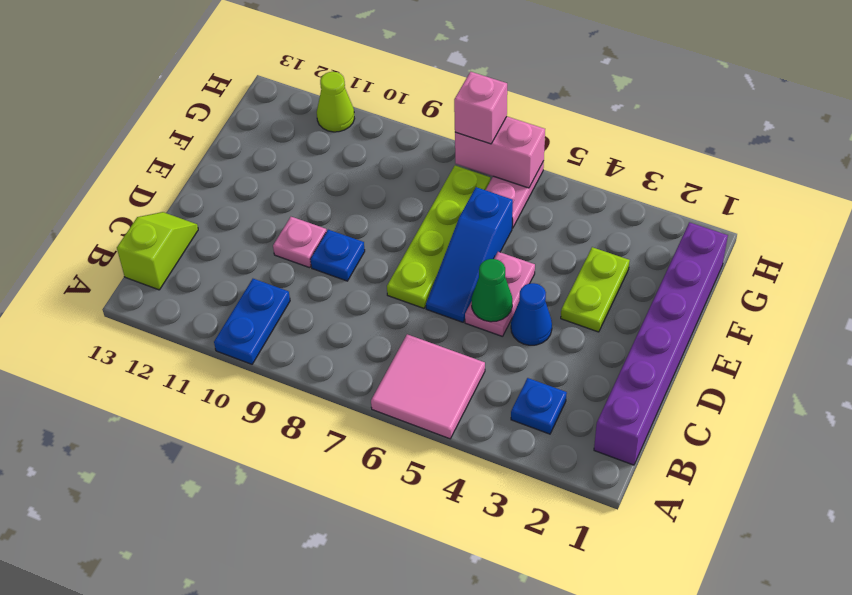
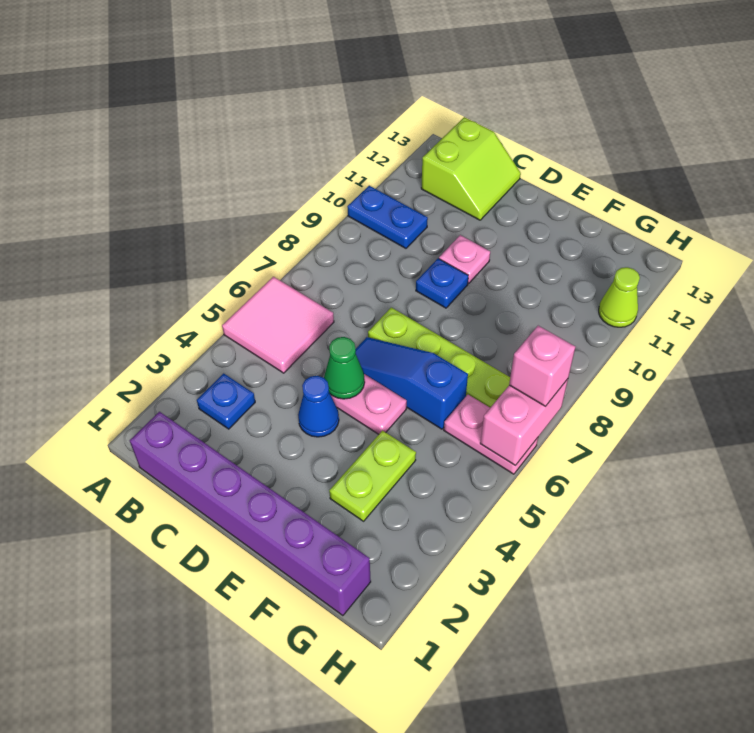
lime slope B13:C13 level 1 top B -> lime slope B12:C13 level 1 top B
lime plate E3:F3 level 1 -> lime plate F3:F4 level 1

